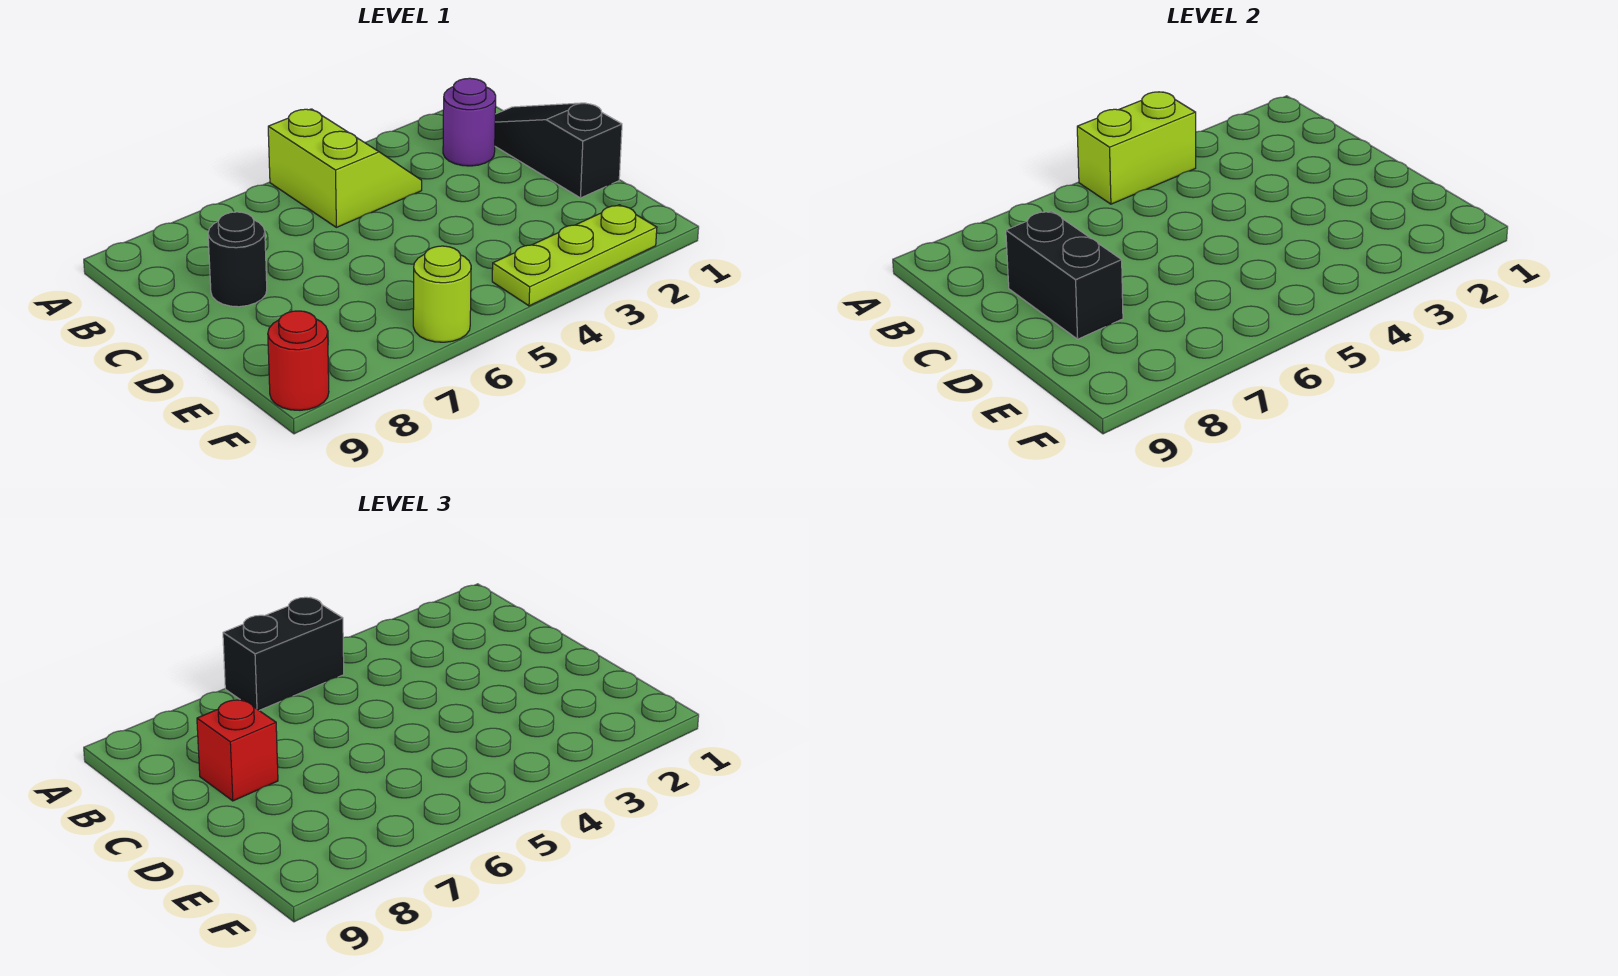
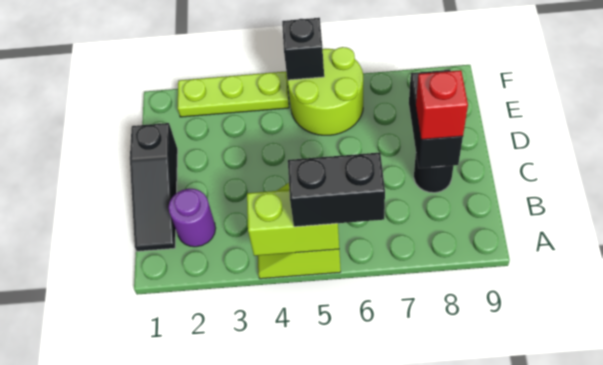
none -> black brick F5 level 2
lime round brick F6 level 1 -> lime round brick E5:F6 level 1
red round brick F9 level 1 -> none

